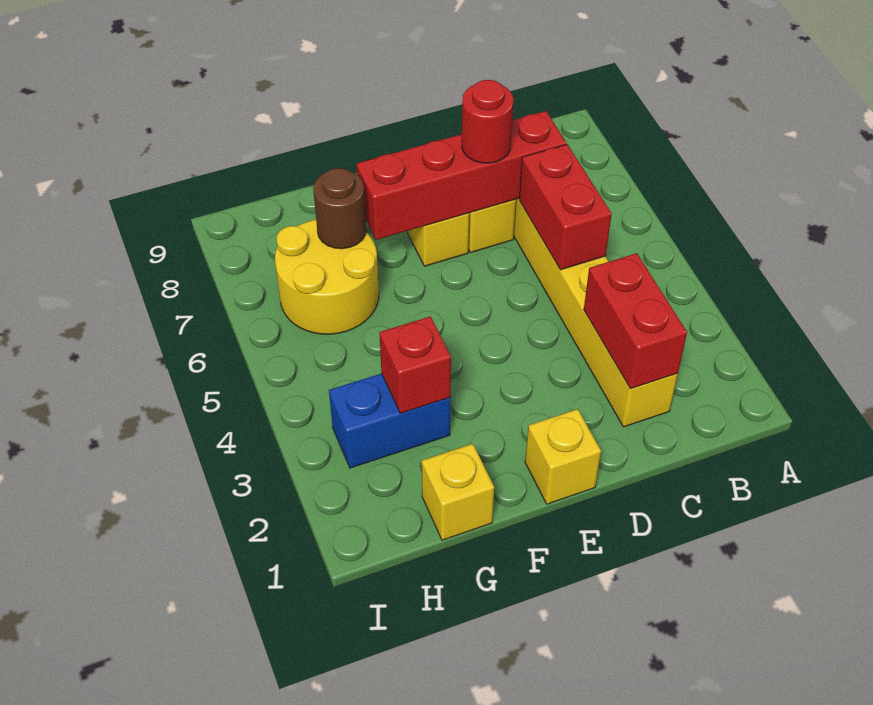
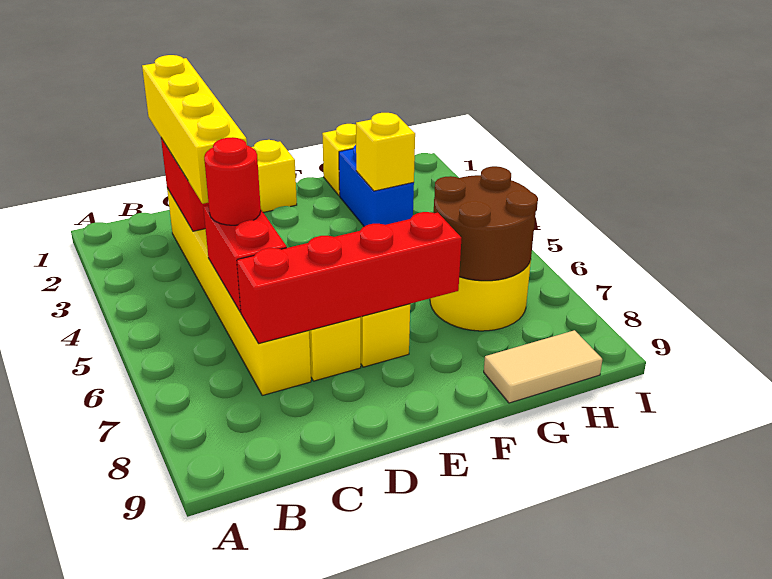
none -> yellow brick C1:C4 level 3
red round brick D7 level 3 -> red round brick C5 level 3
blue brick G3:H3 level 1 -> blue brick G2:G3 level 1
red brick G3 level 2 -> yellow brick G3 level 2
brown round brick G7 level 2 -> brown round brick G6:H7 level 2
none -> tan tile G9:H9 level 1

